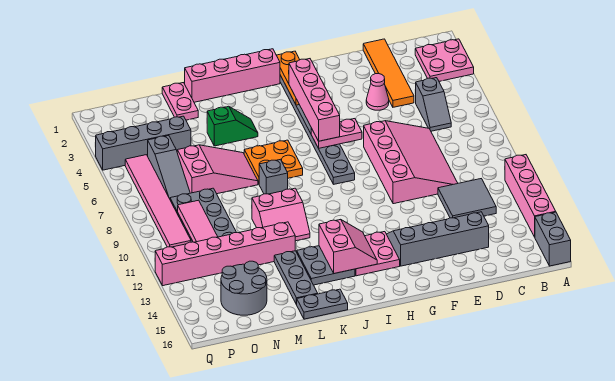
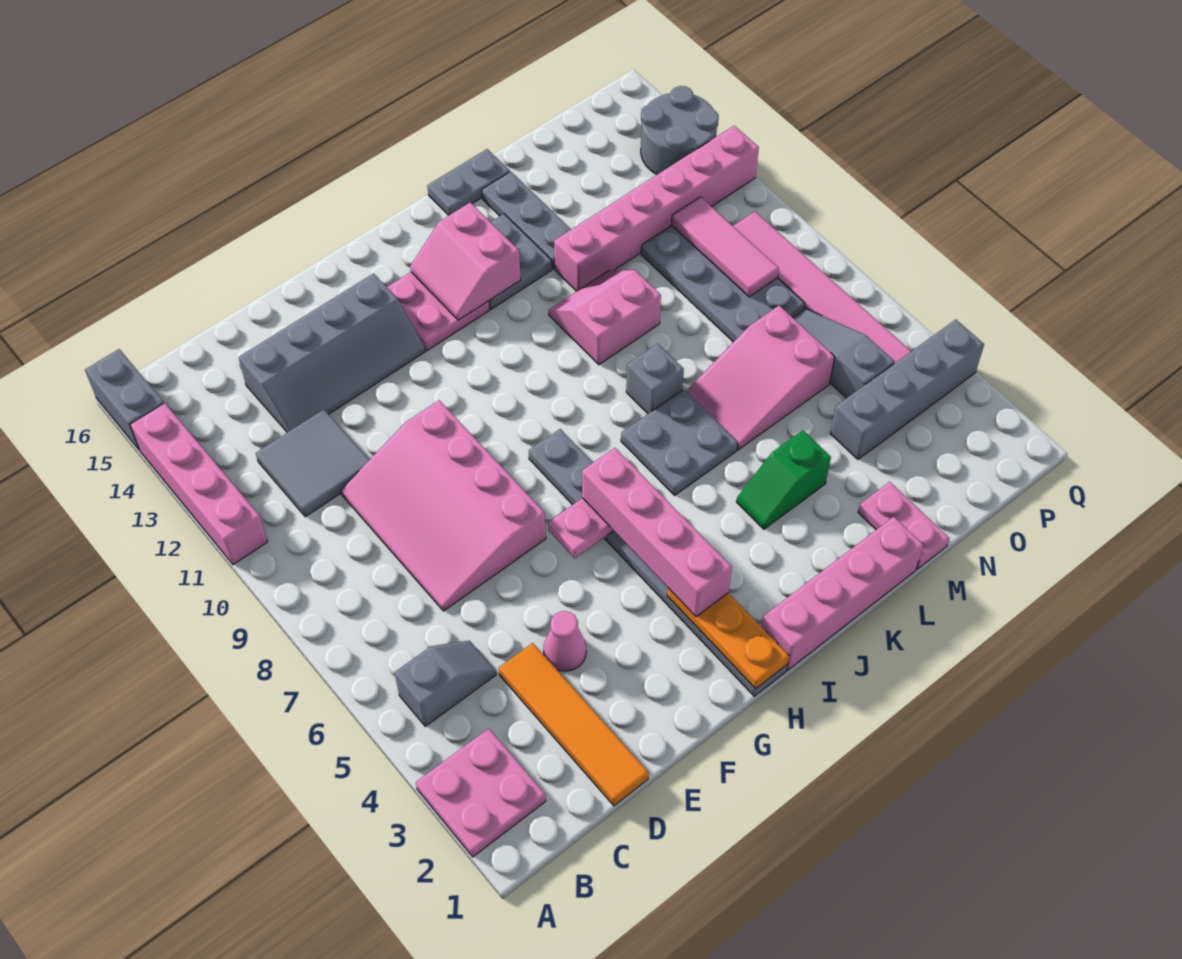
grey slope C5:C6 level 1 top 5 -> grey slope B5:C5 level 1 top B
orange plate J6:K7 level 1 -> grey plate J6:K7 level 1
grey round brick N14:O15 level 1 -> grey round brick P13:Q14 level 1

